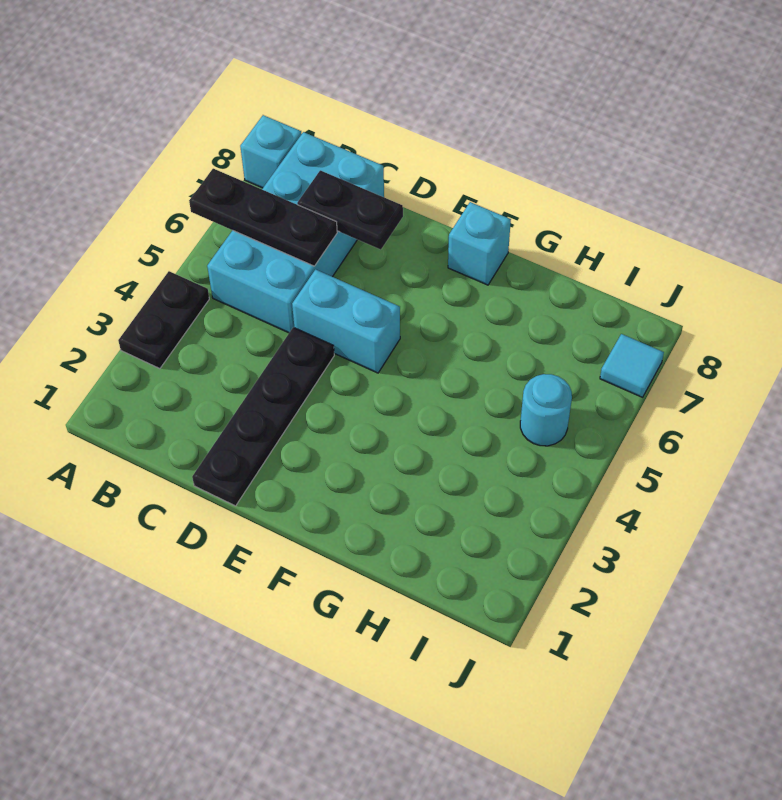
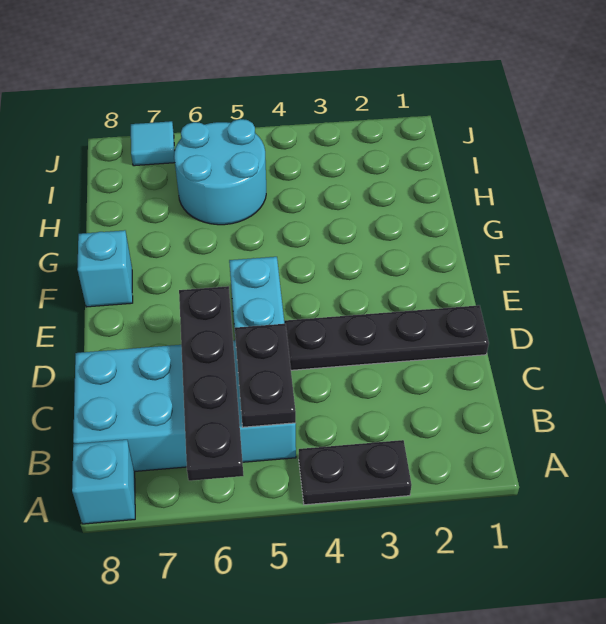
black plate A6:C6 level 2 -> black plate A6:D6 level 2
black plate C7:D7 level 2 -> black plate B5:C5 level 2
cyan round brick I5 level 1 -> cyan round brick H5:I6 level 1

